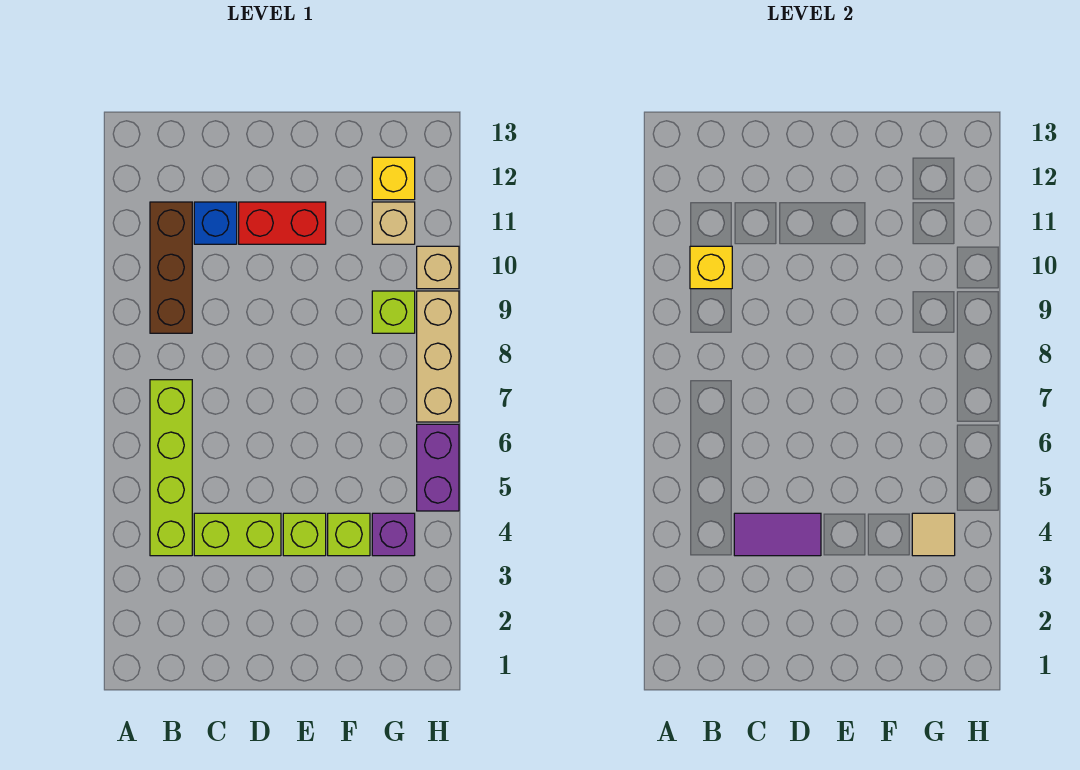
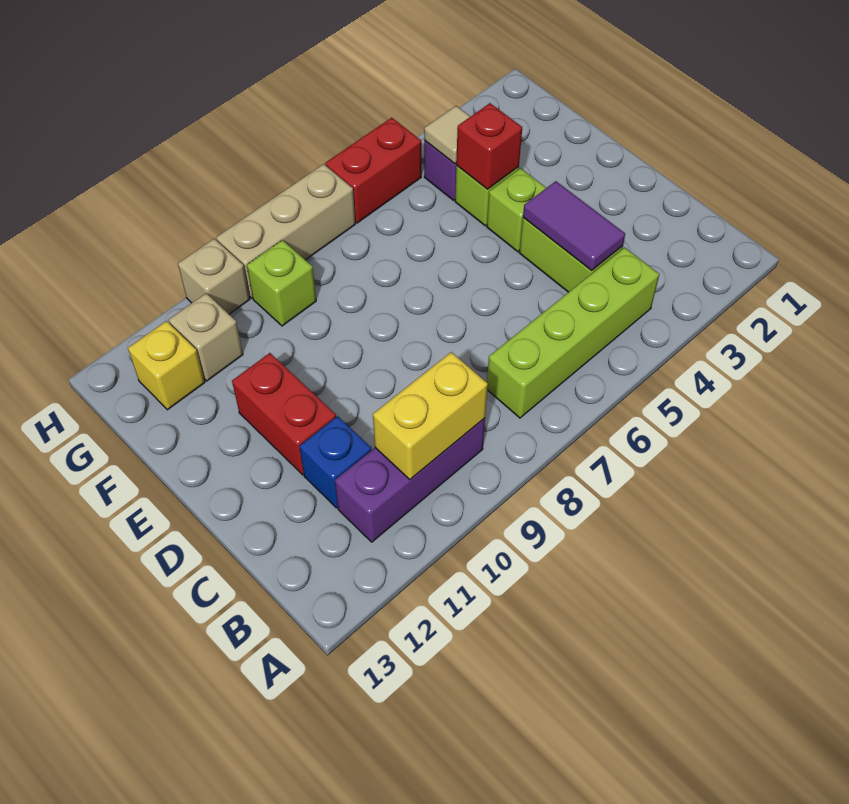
brown brick B9:B11 level 1 -> purple brick B9:B11 level 1
yellow brick B10 level 2 -> yellow brick B9:B10 level 2
none -> red brick F4 level 2
purple brick H5:H6 level 1 -> red brick H5:H6 level 1

